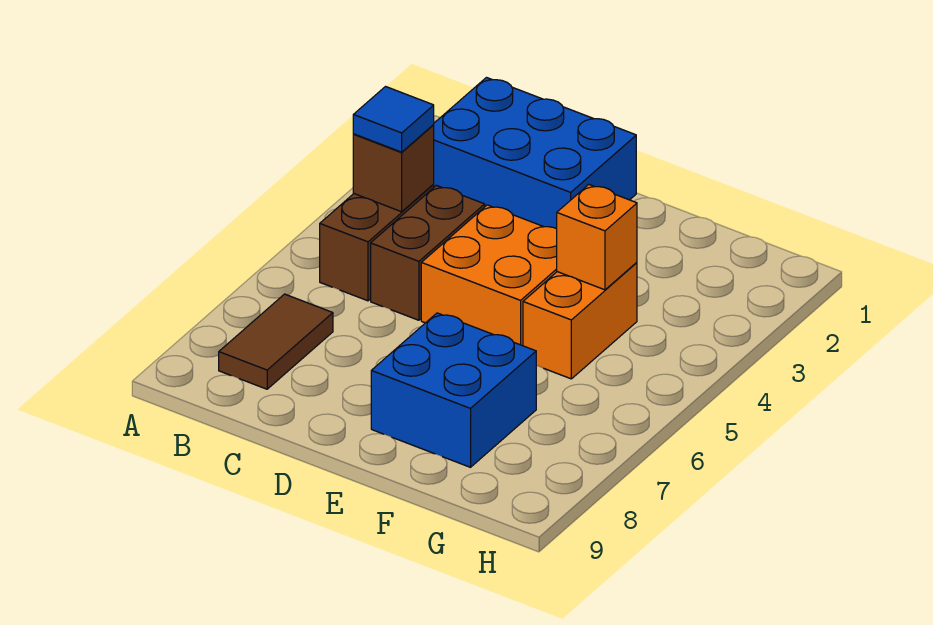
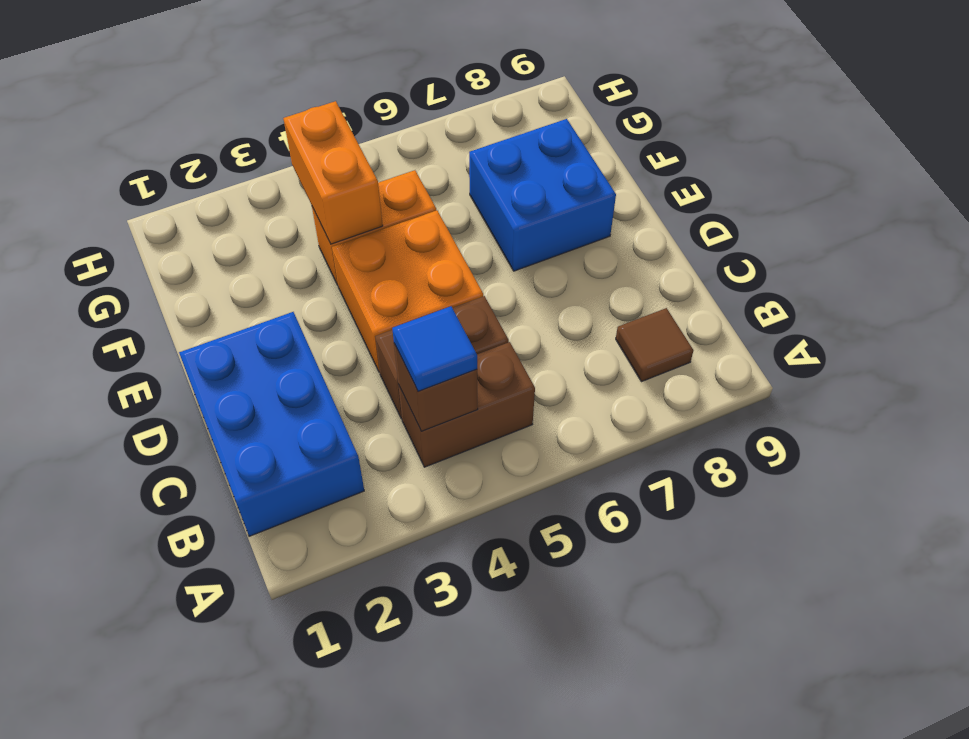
brown tile B7:B8 level 1 -> brown tile B8 level 1
orange brick F4 level 2 -> orange brick F4:G4 level 2

